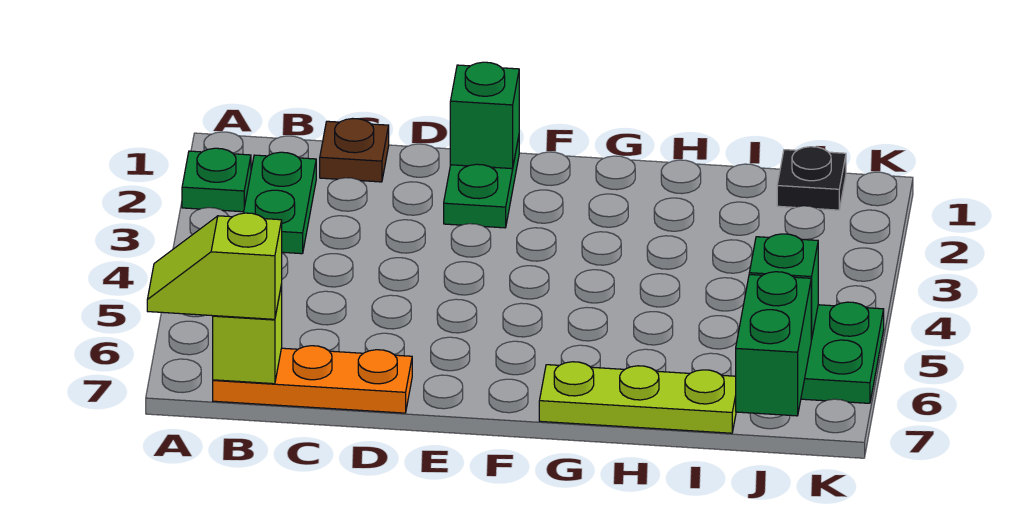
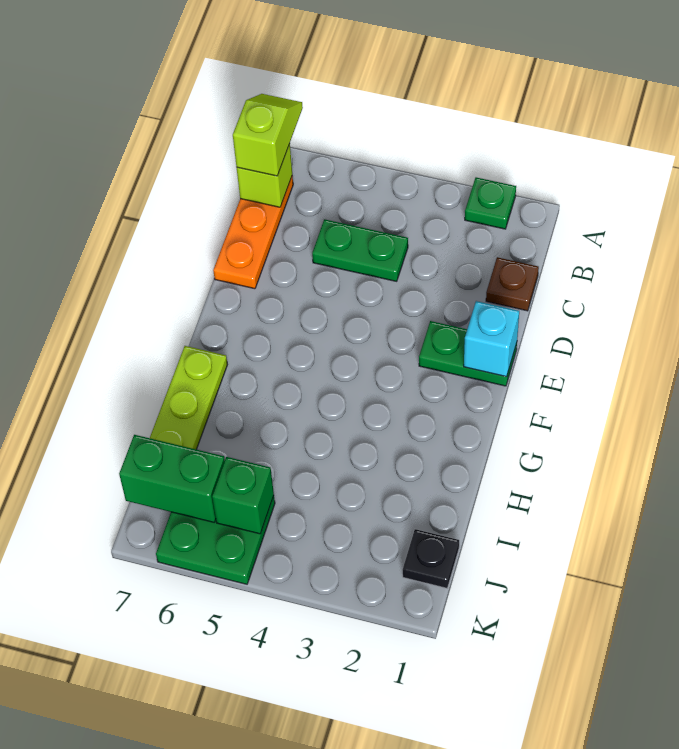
green plate B2:B3 level 1 -> green plate C4:C5 level 1
green brick E1 level 2 -> cyan brick E1 level 2

